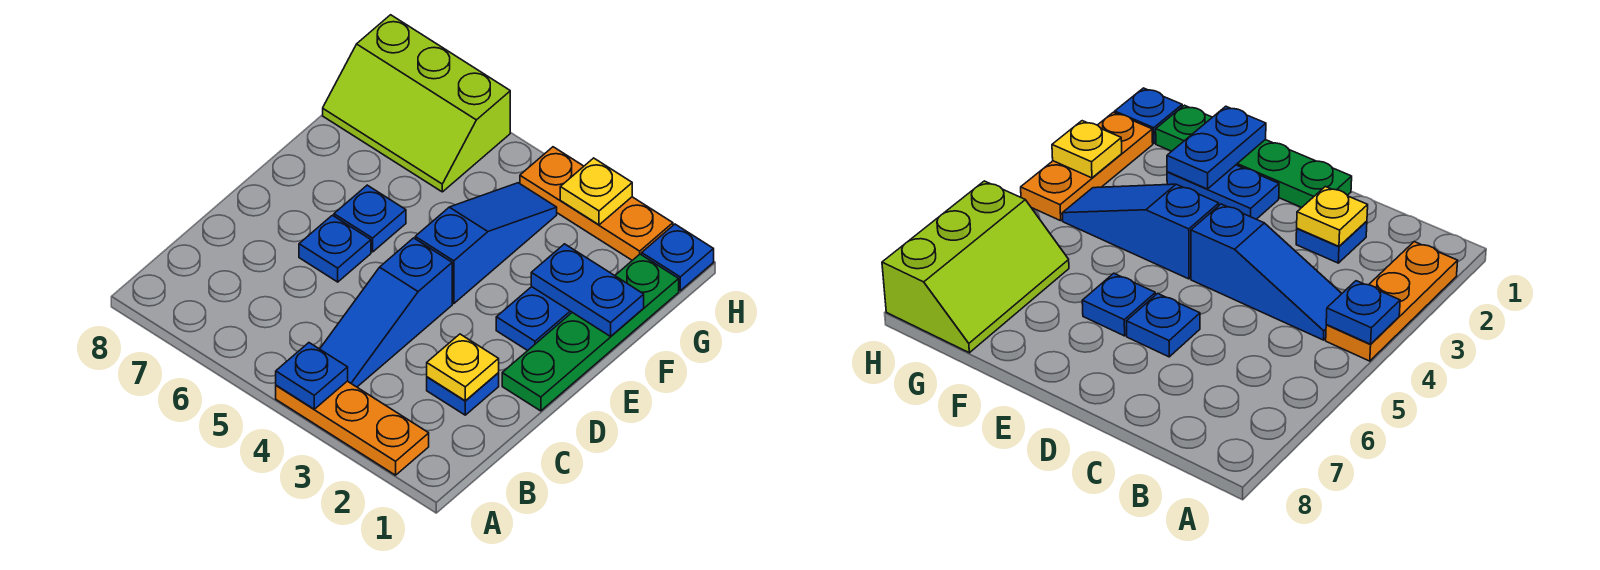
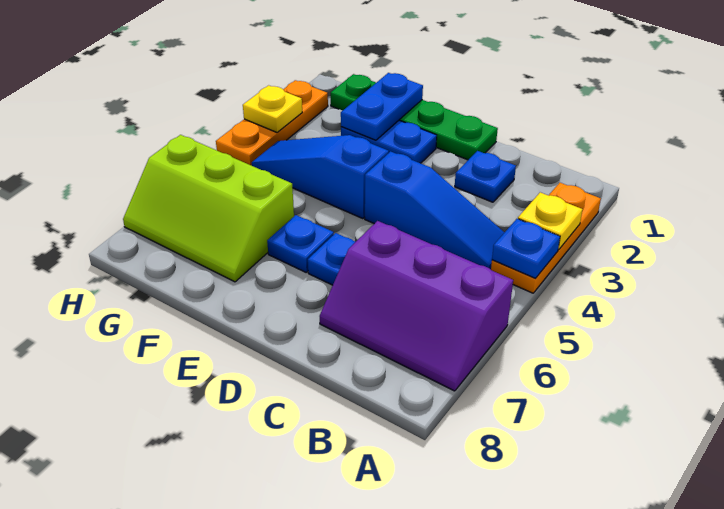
none -> purple slope A6:C7 level 1 top 6
yellow plate C2 level 2 -> yellow plate A3 level 2
lime slope G6:H8 level 1 top H -> lime slope F6:H7 level 1 top 6
blue plate H1 level 1 -> none

